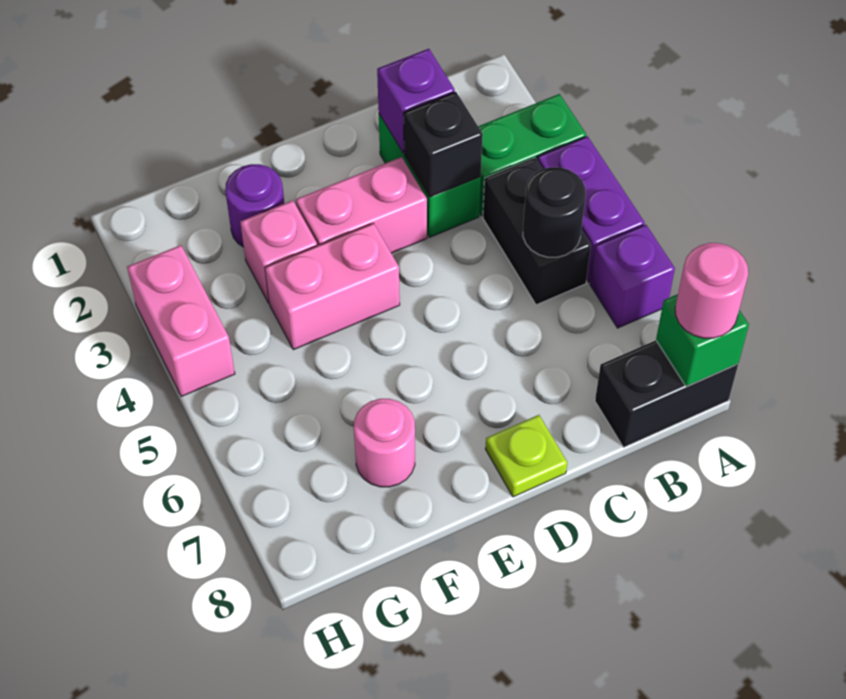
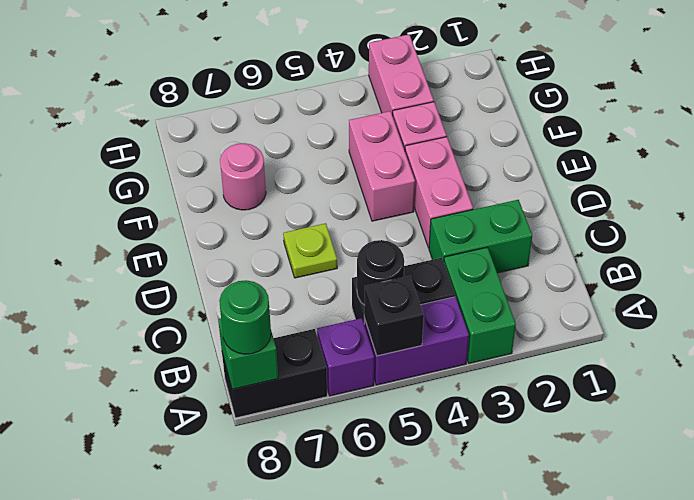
black brick A8:B8 level 1 -> black brick A7:A8 level 1
pink round brick A8 level 3 -> green round brick A8 level 3
purple brick C2 level 2 -> none
black brick C3 level 2 -> black brick A5 level 2
lime plate D8 level 1 -> lime plate D6 level 1
purple round brick F2 level 1 -> none
pink brick H3:H4 level 1 -> pink brick G3:H3 level 1

